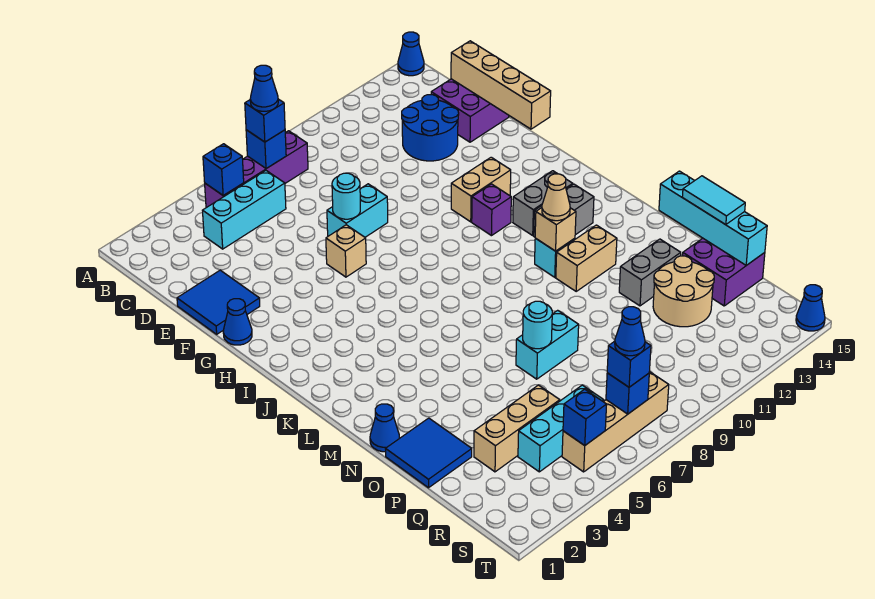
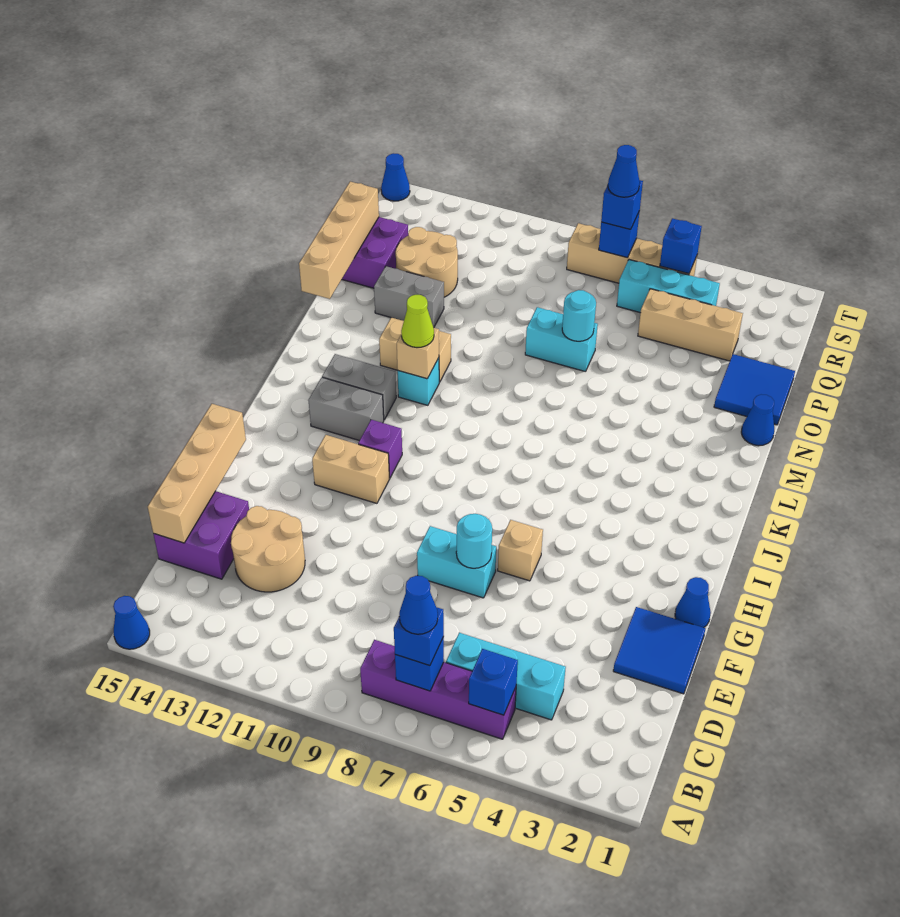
blue round brick D12:E13 level 1 -> tan round brick D12:E13 level 1
tan cone L11 level 3 -> lime cone L11 level 3
cyan brick N15:Q15 level 2 -> tan brick N15:Q15 level 2
cyan tile O15:P15 level 3 -> none

